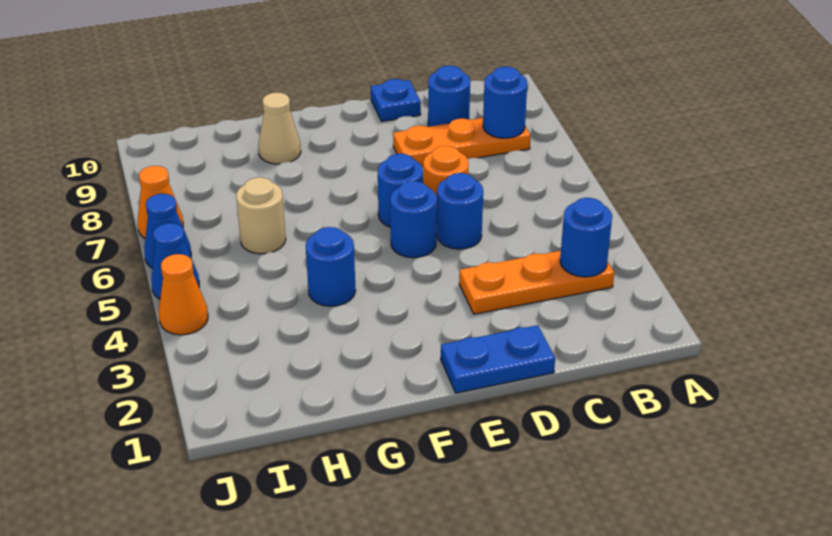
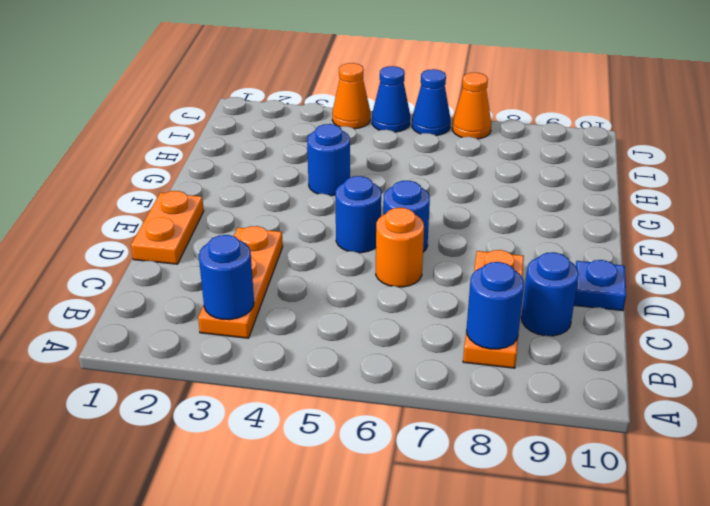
blue plate D1:E1 level 1 -> orange plate D1:E1 level 1
blue round brick D5 level 1 -> none
tan cone G9 level 1 -> none
tan round brick H6 level 1 -> none

